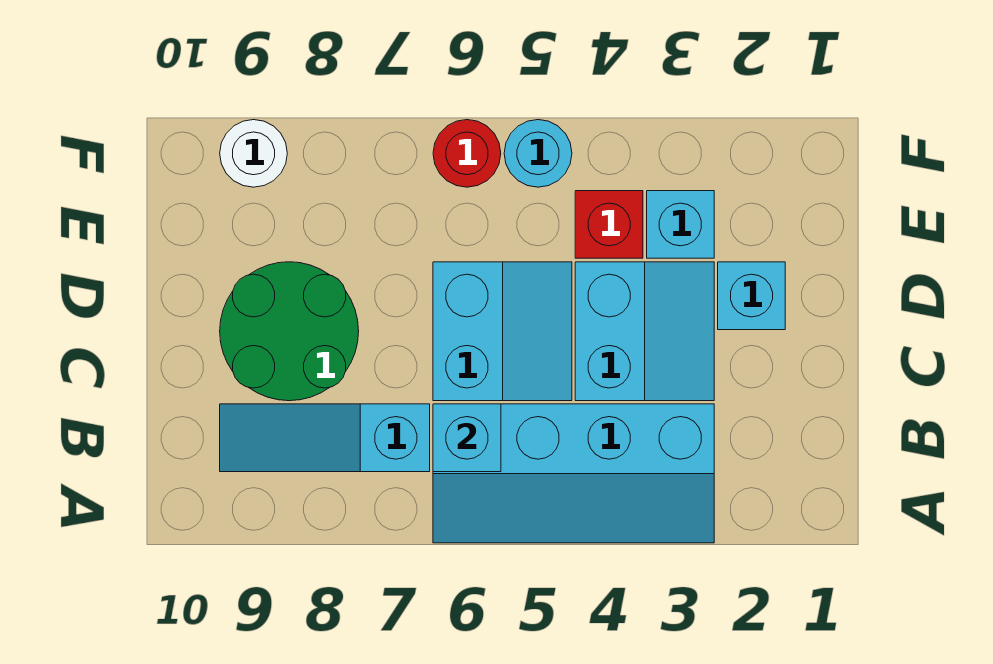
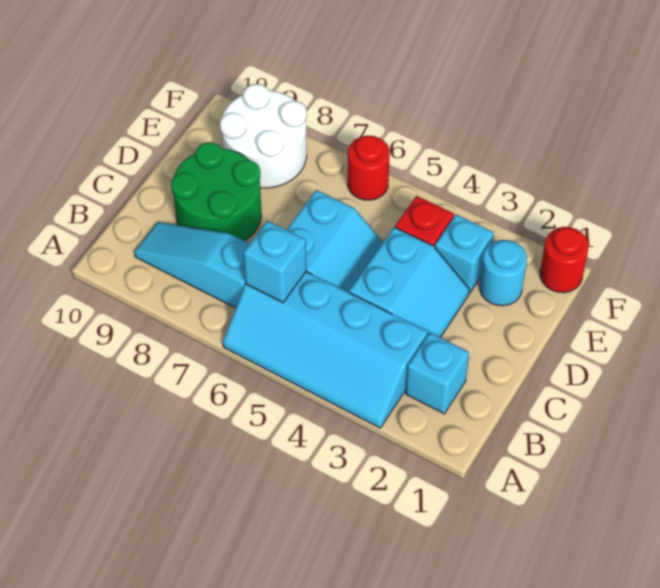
cyan brick D2 level 1 -> cyan brick B2 level 1
none -> red round brick F1 level 1
cyan round brick F5 level 1 -> cyan round brick E2 level 1
white round brick F9 level 1 -> white round brick E8:F9 level 1

